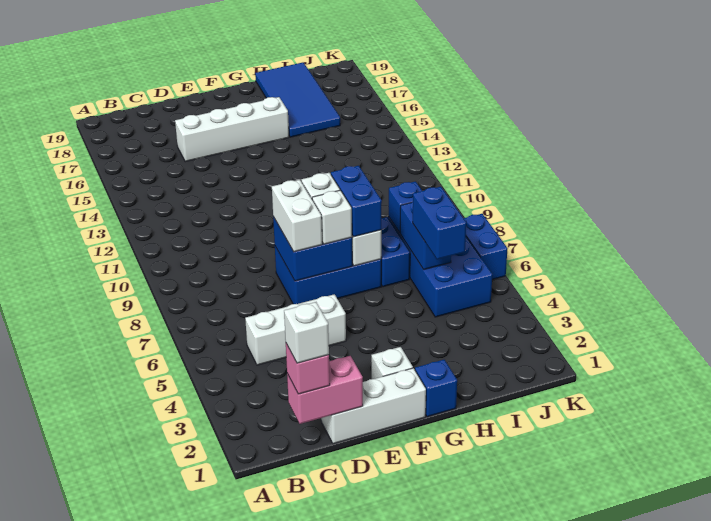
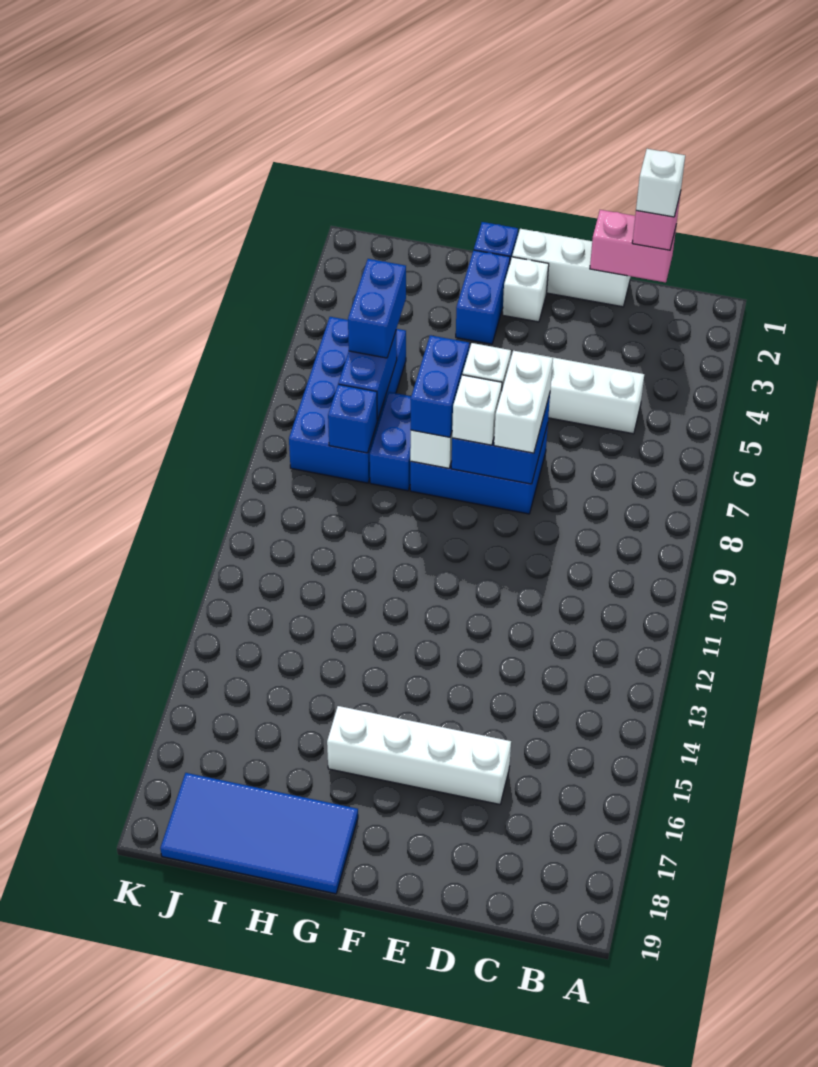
blue tile H16:I19 level 1 -> blue tile G18:J19 level 1
blue brick K6:K7 level 1 -> blue brick G2:G3 level 1

